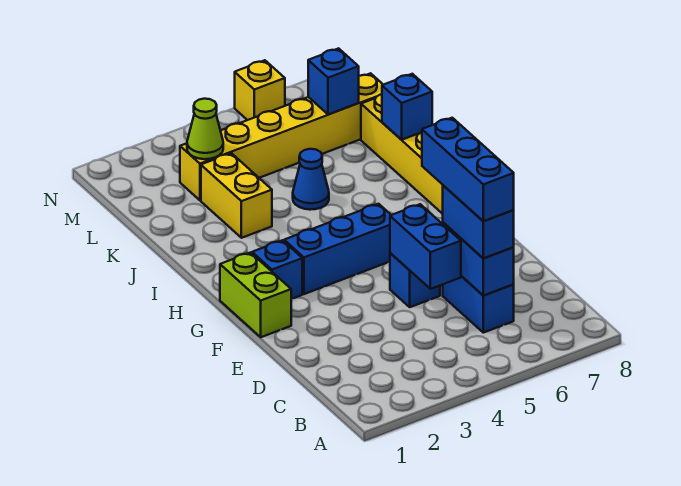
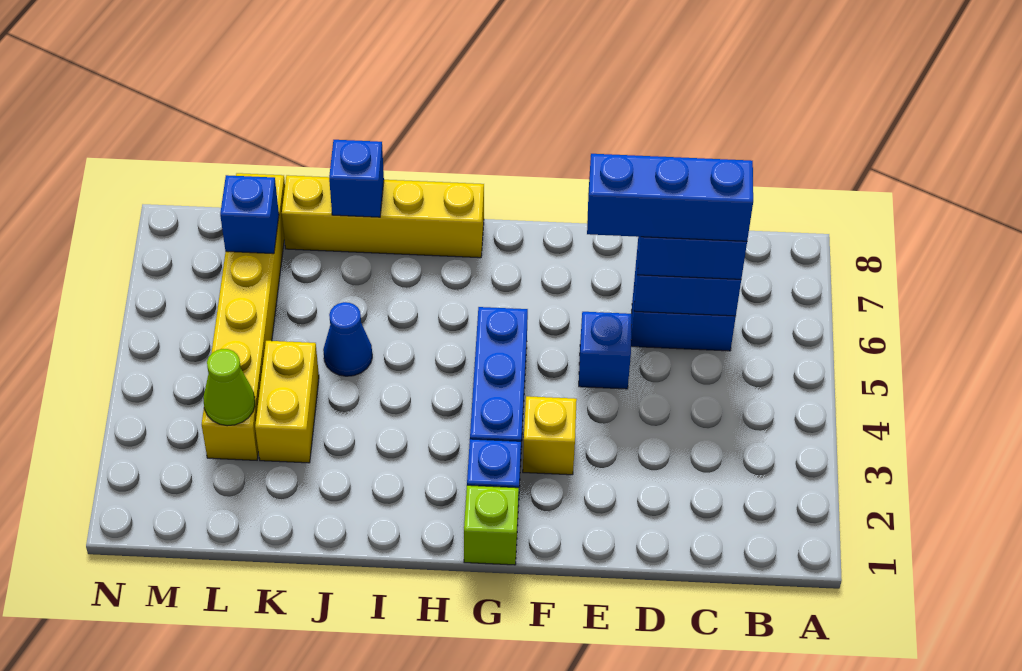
blue brick D5:E5 level 2 -> none
lime brick F1:G1 level 1 -> lime brick G1 level 1
yellow brick J3:K3 level 1 -> yellow brick K3:K4 level 1
yellow brick N6 level 1 -> yellow brick F3 level 1

